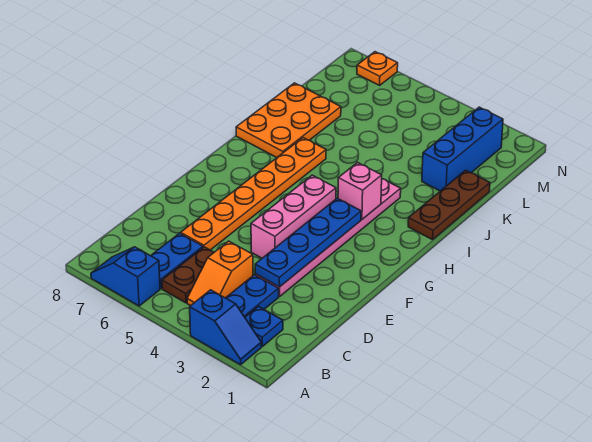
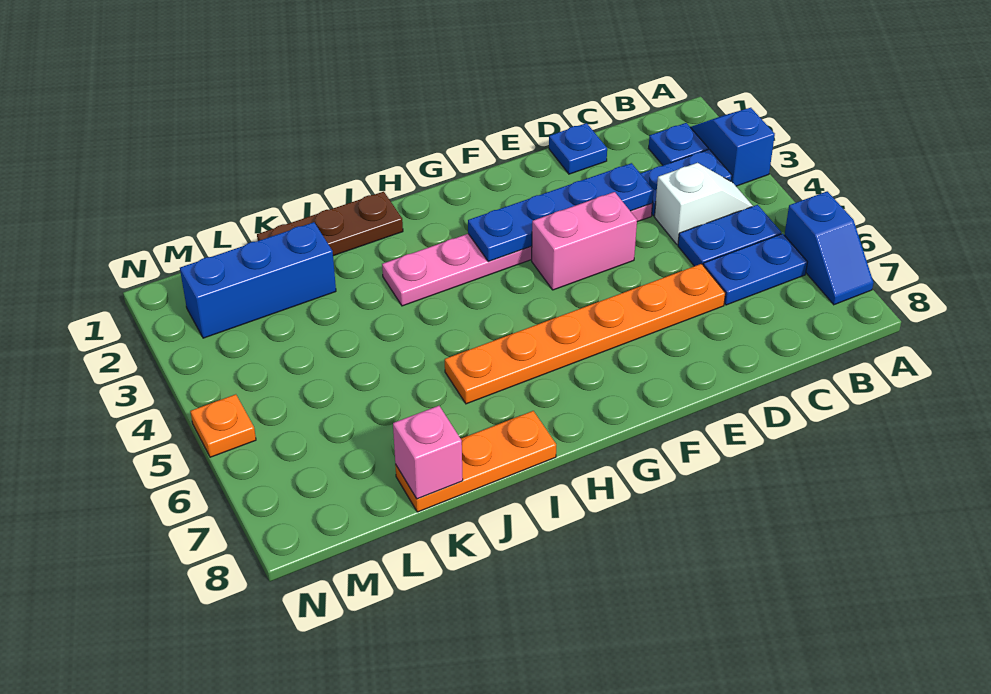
orange slope B4:C4 level 1 top C -> white slope B4:C4 level 1 top C
brown plate B5:C5 level 1 -> blue plate B5:C5 level 1
none -> blue plate D1 level 1
pink brick E4:G4 level 1 -> pink brick E4:F4 level 1
pink brick H3 level 2 -> pink brick K8 level 2
orange plate I7:K8 level 1 -> orange plate I8:K8 level 1
orange plate N7 level 1 -> orange plate N5 level 1

